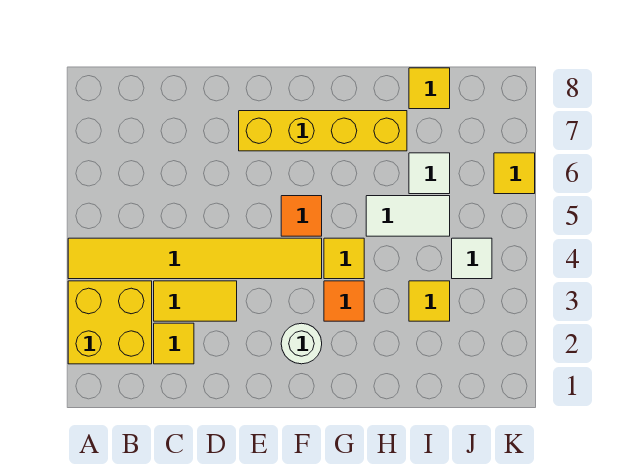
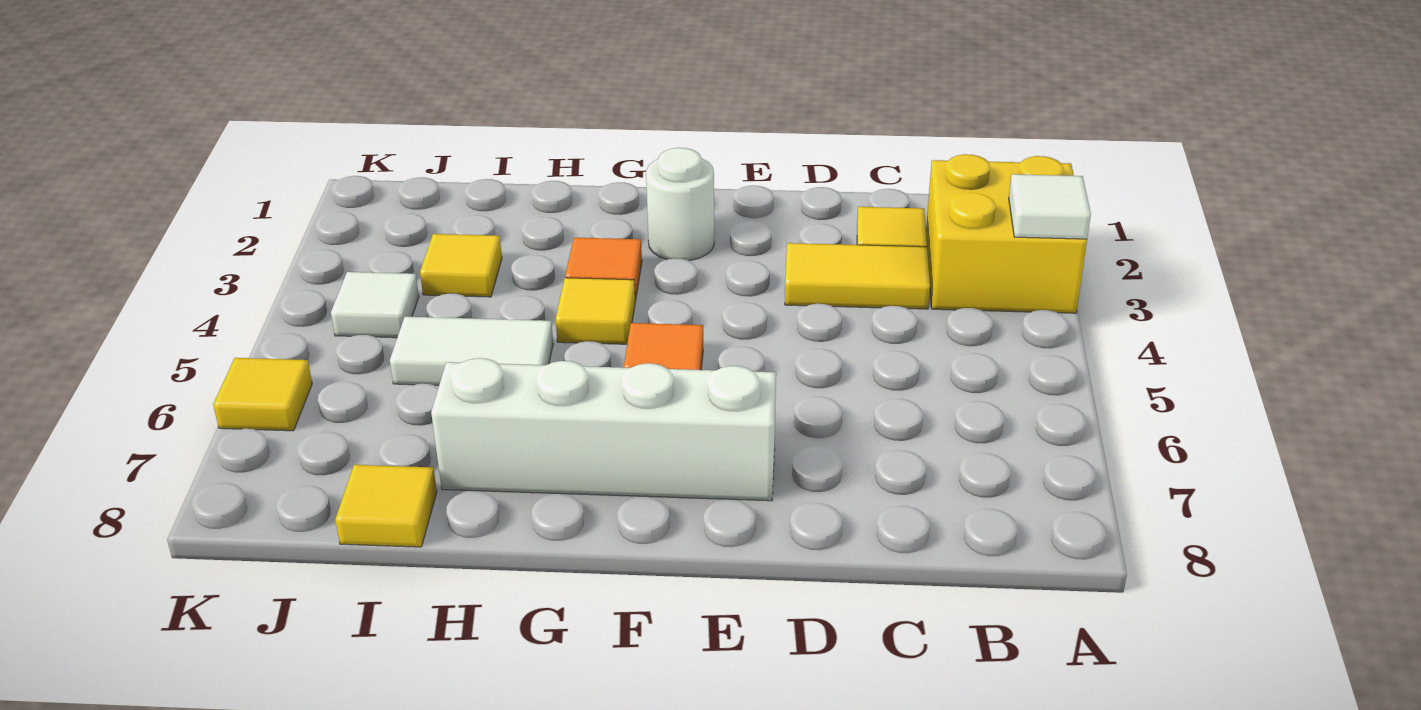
yellow tile A4:F4 level 1 -> none
yellow brick E7:H7 level 1 -> white brick E7:H7 level 1
white tile I6 level 1 -> white tile A3 level 2

